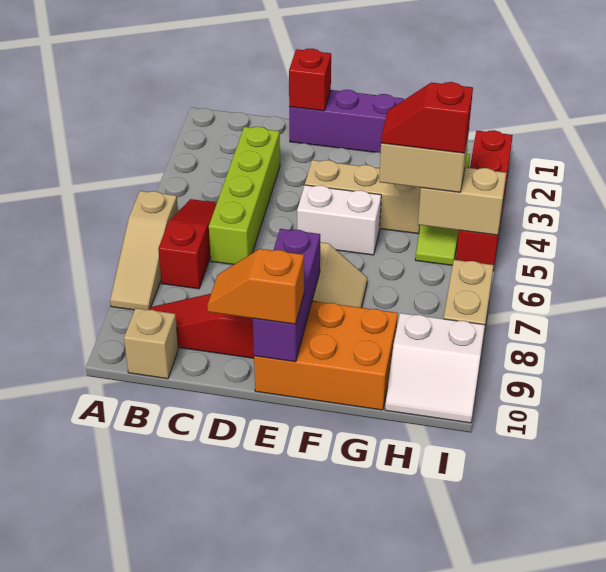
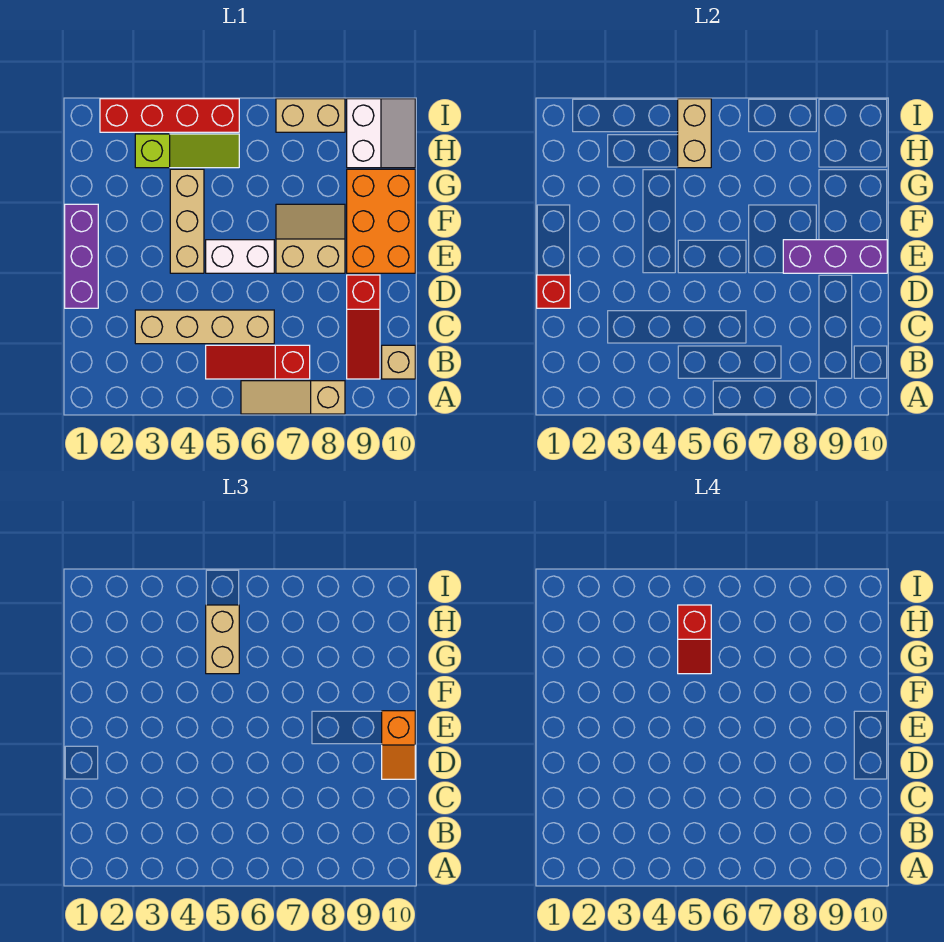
tan slope A6:A8 level 1 top 6 -> tan slope A6:A8 level 1 top 8
lime brick C3:C6 level 1 -> tan brick C3:C6 level 1
white brick E5:F5 level 1 -> white brick E5:E6 level 1

